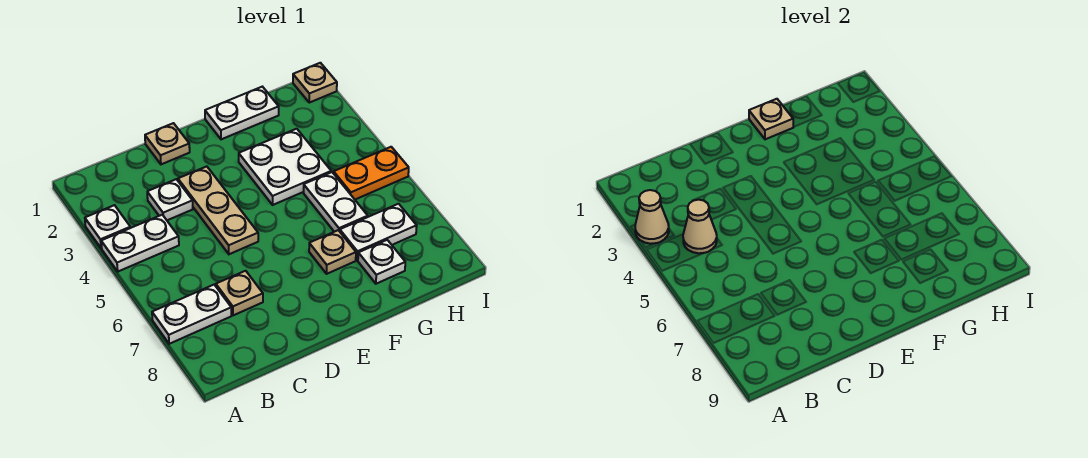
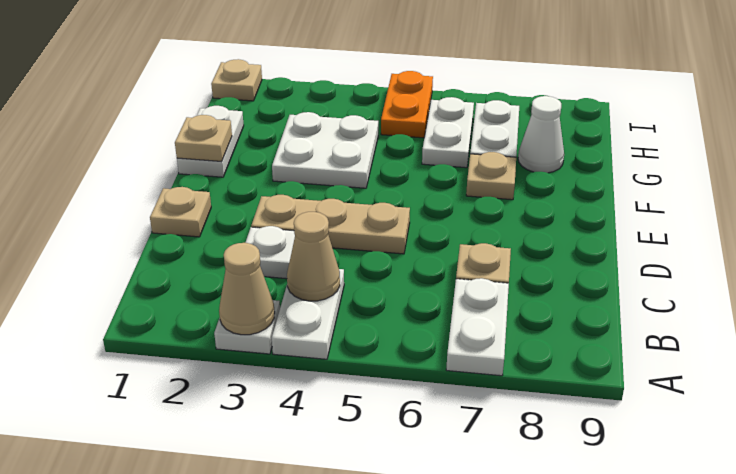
white plate G5:G6 level 1 -> white plate G6:H6 level 1
white plate G8 level 1 -> white cone G8 level 1

